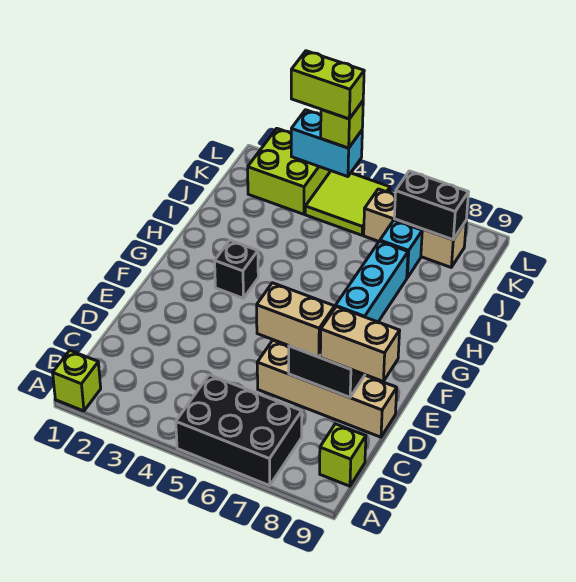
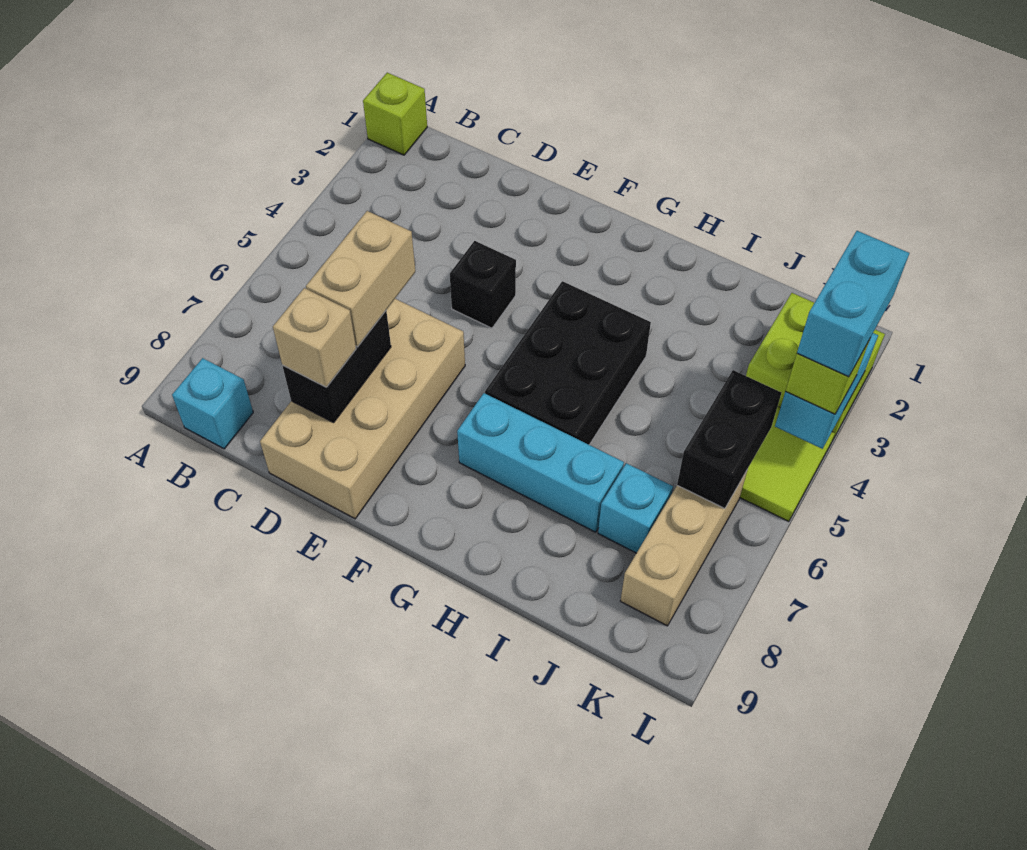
black brick A5:B7 level 1 -> black brick G4:H6 level 1
lime brick B9 level 1 -> cyan brick B9 level 1
tan brick D6:D9 level 1 -> tan brick D6:E9 level 1
tan brick D8:D9 level 3 -> tan brick D8 level 3
black brick G3 level 1 -> black brick E4 level 1
black brick K7:K8 level 2 -> black brick K5:K6 level 2
lime brick L3:L4 level 4 -> cyan brick L3:L4 level 4

